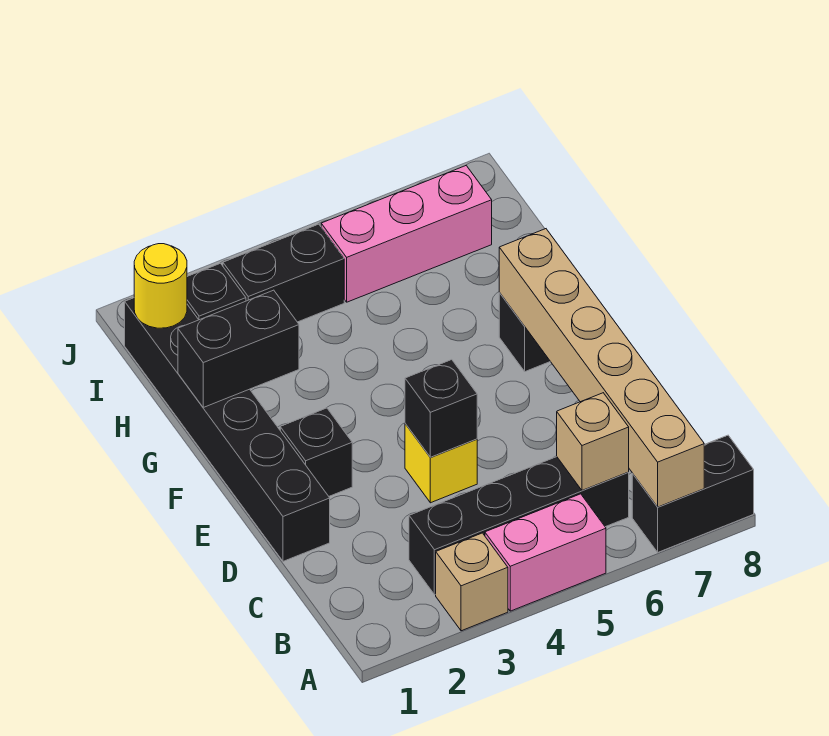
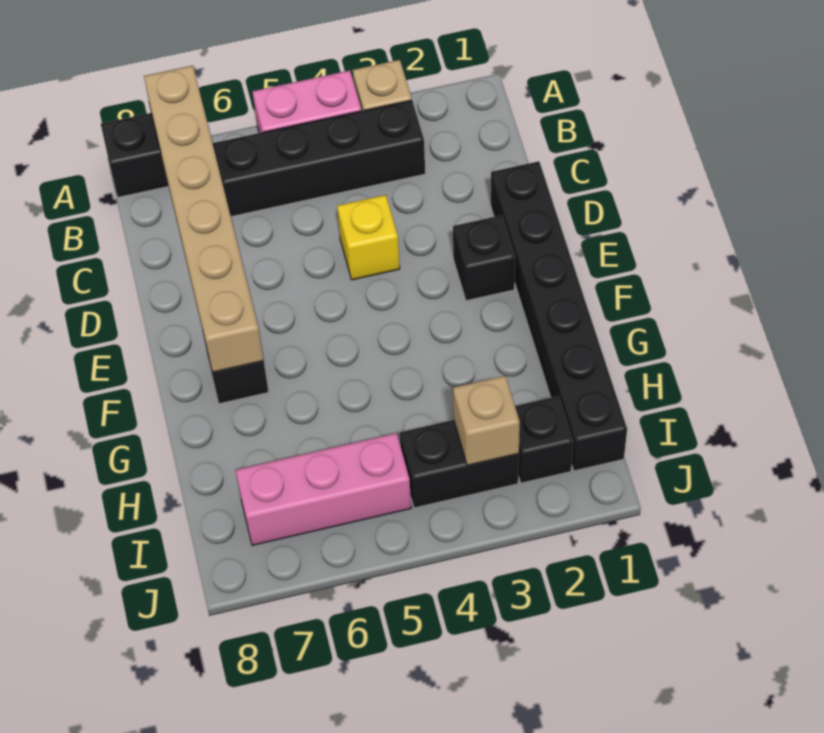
tan brick B6 level 2 -> tan brick I3 level 2
black brick D4 level 2 -> none
black brick G1:G2 level 2 -> none
yellow round brick I1 level 2 -> none

